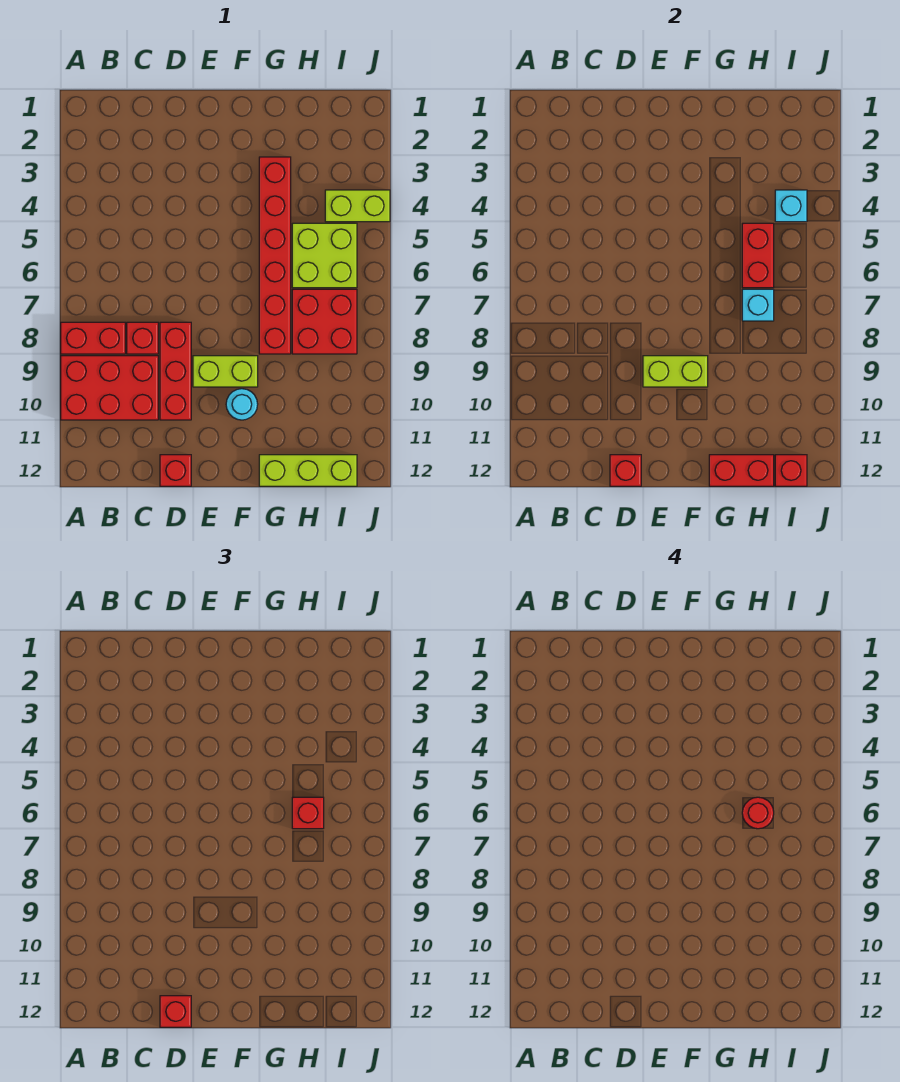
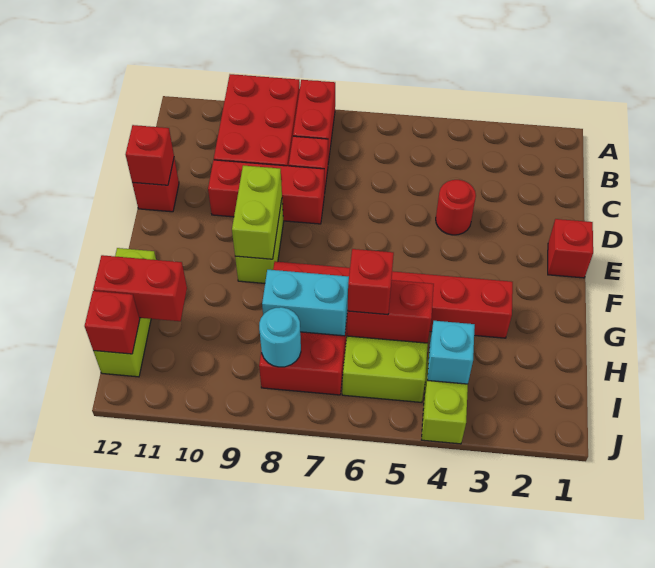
red brick D12 level 3 -> red brick E1 level 1
cyan round brick F10 level 1 -> cyan round brick I8 level 2
red brick G12:H12 level 2 -> red brick H11:H12 level 2
red round brick H6 level 4 -> red round brick D4 level 1
cyan brick H7 level 2 -> cyan brick H7:H8 level 2

